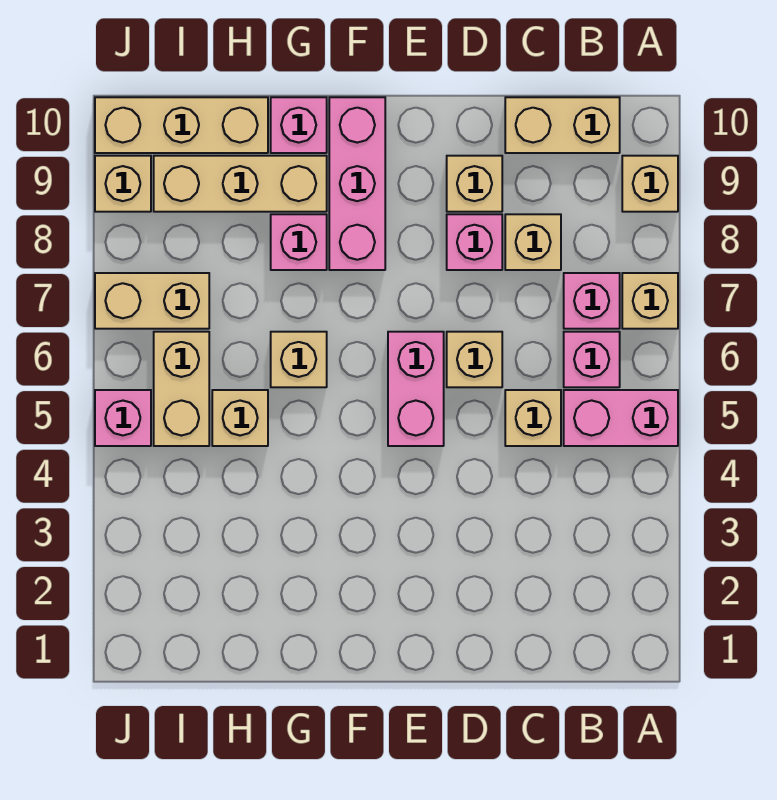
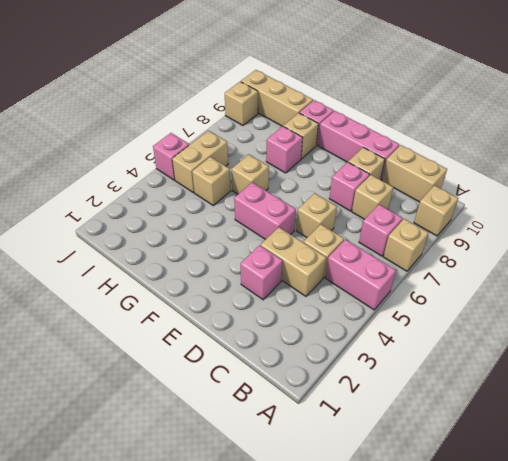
pink brick B6 level 1 -> pink brick D3 level 1
pink brick E5:E6 level 1 -> pink brick E5:F5 level 1
pink brick F8:F10 level 1 -> pink brick D10:F10 level 1
tan brick G9:I9 level 1 -> tan brick G9 level 1
tan brick I7:J7 level 1 -> tan brick C4:D4 level 1

